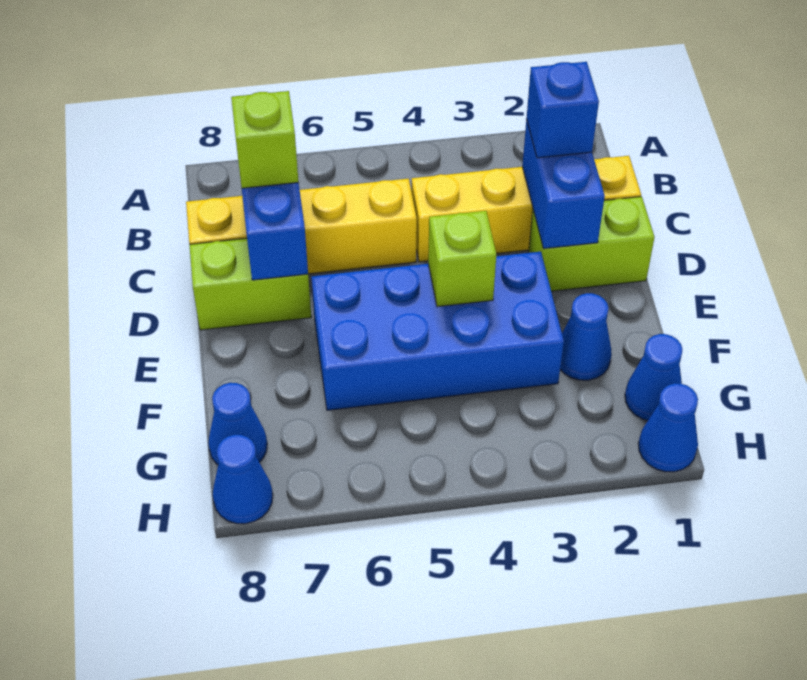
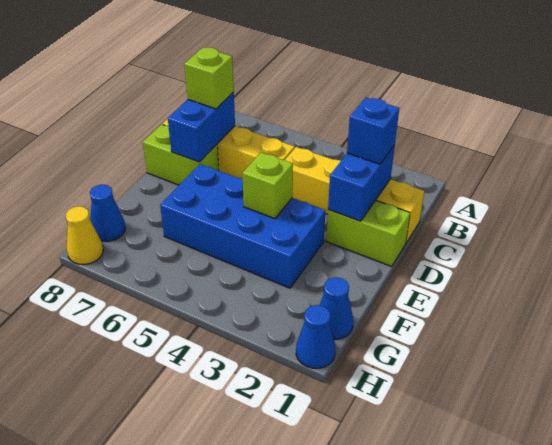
blue cone F2 level 1 -> none
blue cone H8 level 1 -> yellow cone H8 level 1

